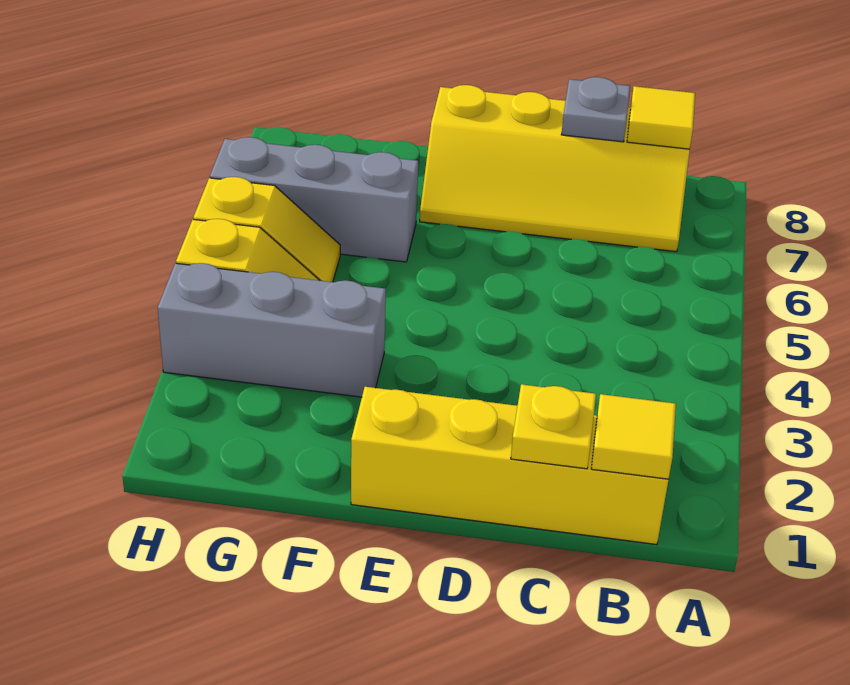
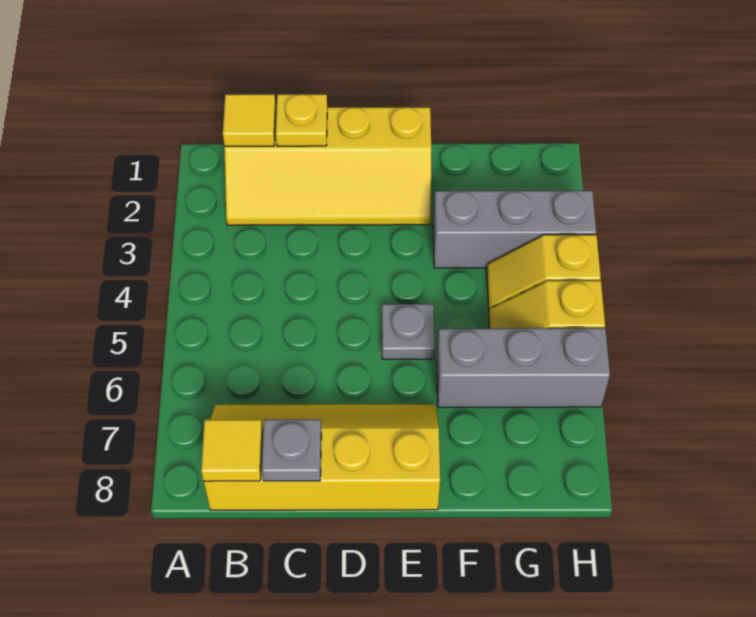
none -> grey plate E5 level 1

